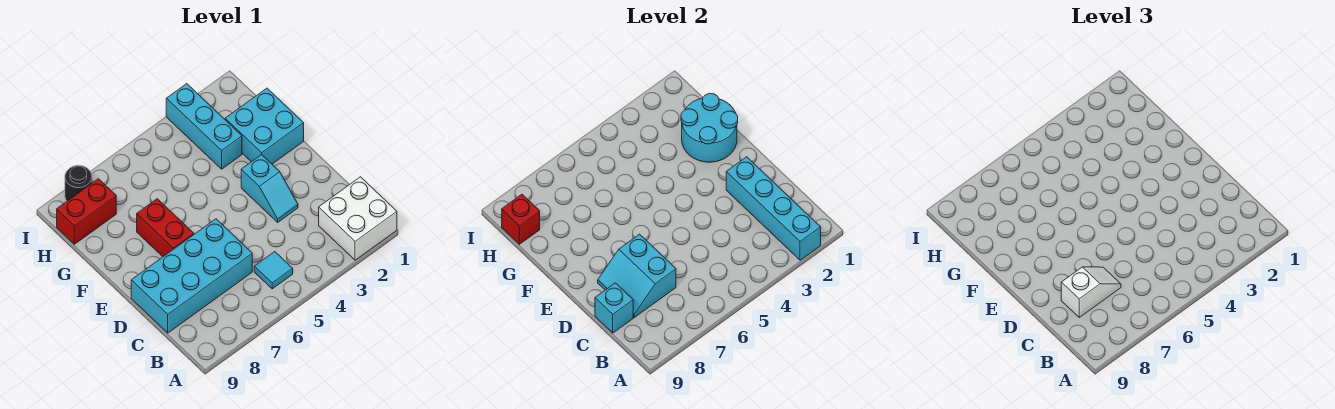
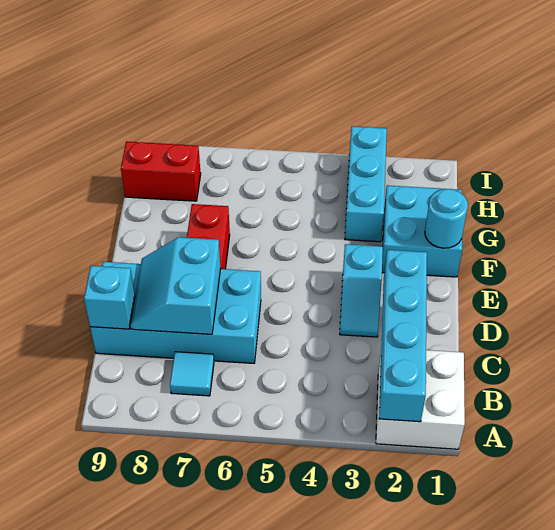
cyan tile B5 level 1 -> cyan tile B7 level 1
white slope C7:C8 level 3 top 8 -> none
cyan round brick F1:G2 level 2 -> cyan round brick F1 level 2
red brick H9 level 2 -> none
black round brick I8 level 1 -> none

